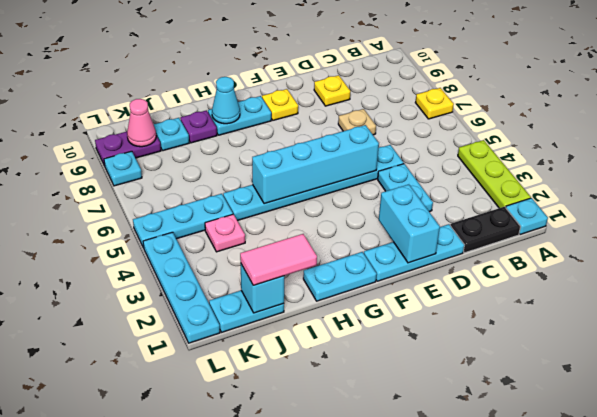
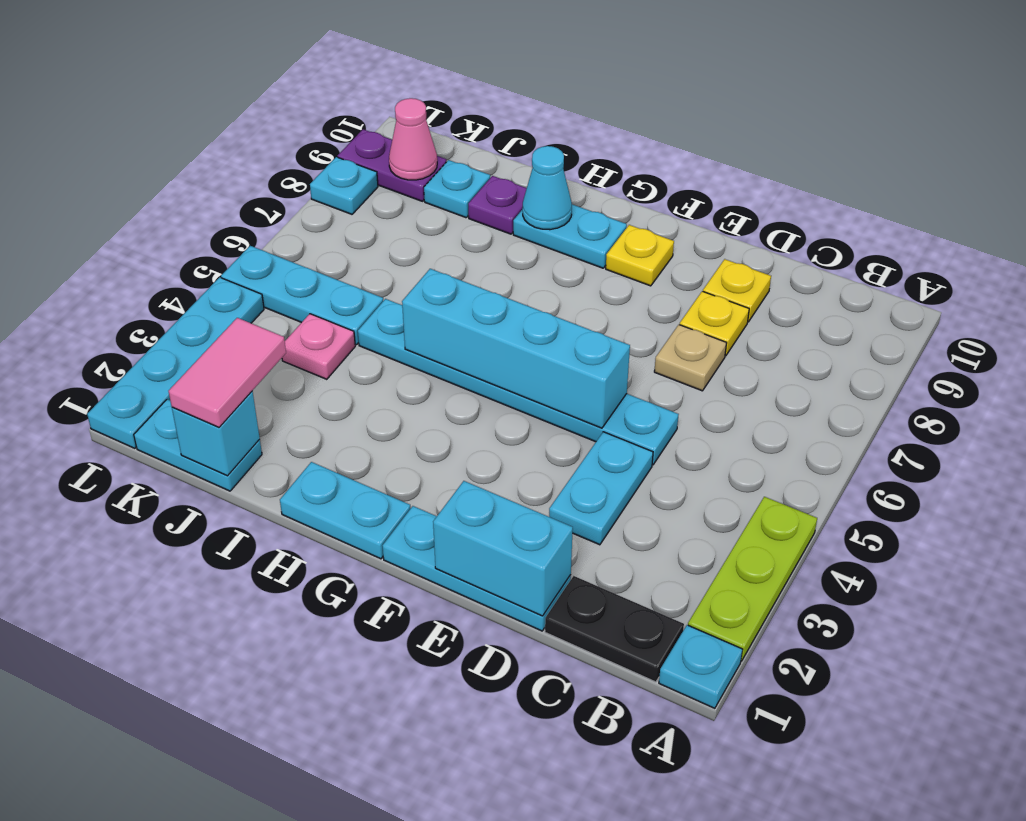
yellow plate A7 level 1 -> yellow plate D8 level 1
cyan brick E1:E2 level 2 -> cyan brick D1:E1 level 2
pink tile I1:J1 level 3 -> pink tile J1:J2 level 3

